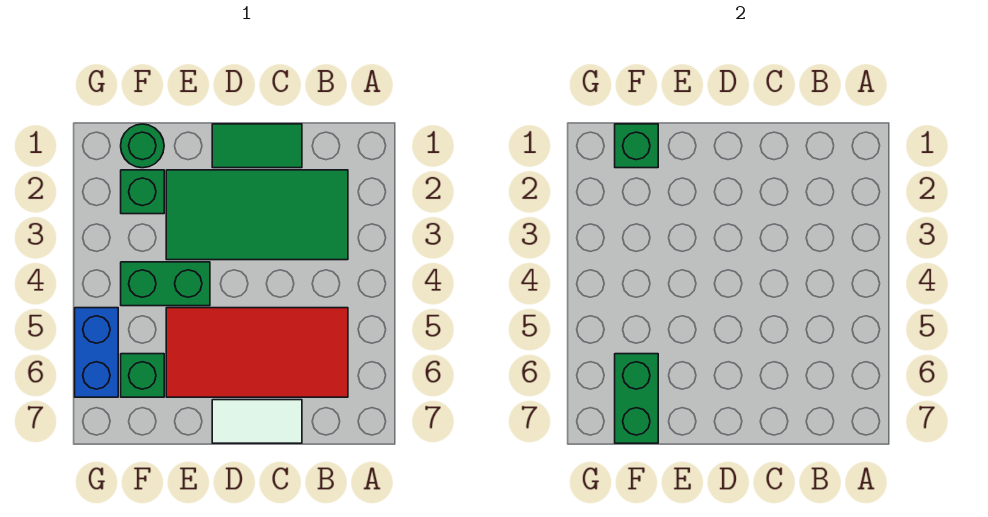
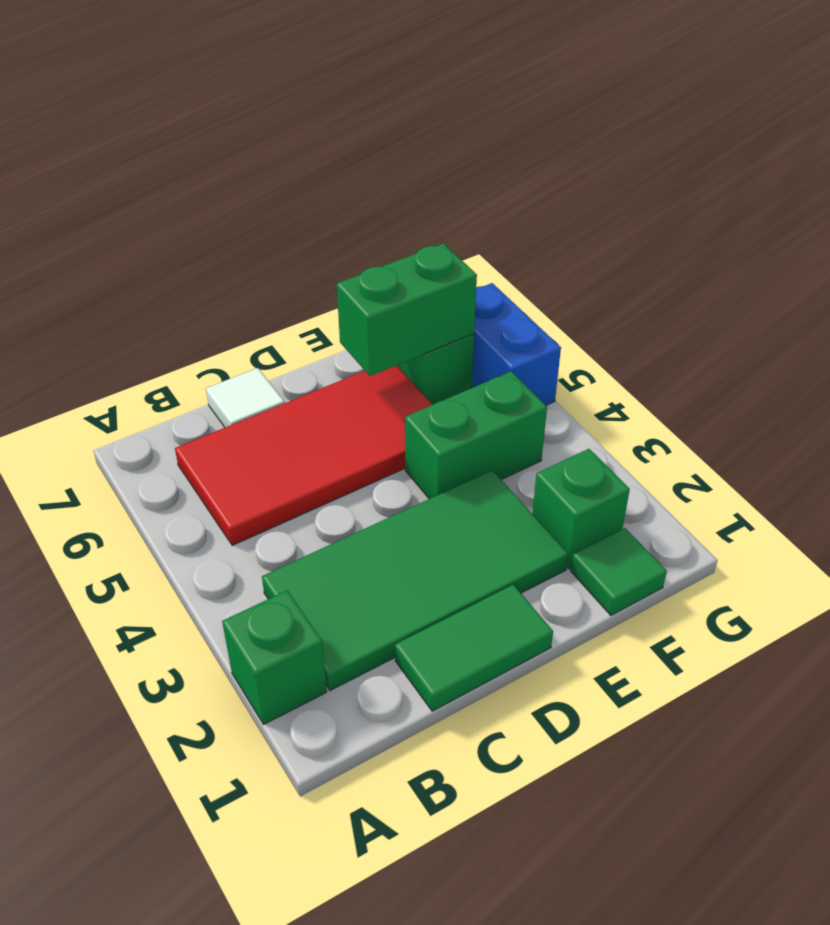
white tile C7:D7 level 1 -> white tile C7 level 1
green round brick F1 level 1 -> green tile F1 level 1
green brick F1 level 2 -> green brick A2 level 1
green brick F6:F7 level 2 -> green brick E6:F6 level 2

